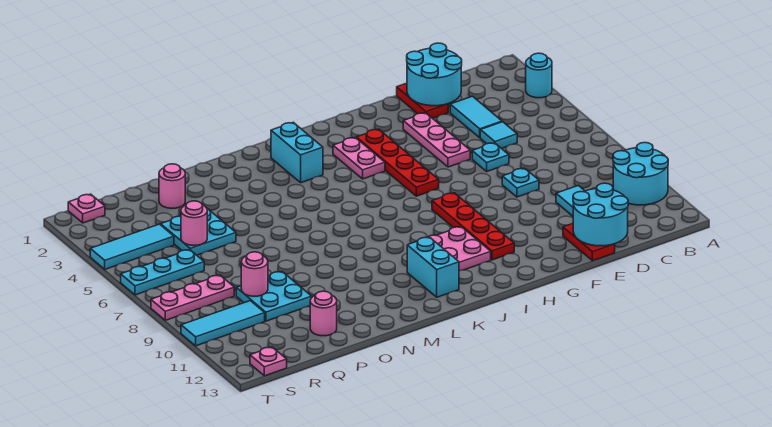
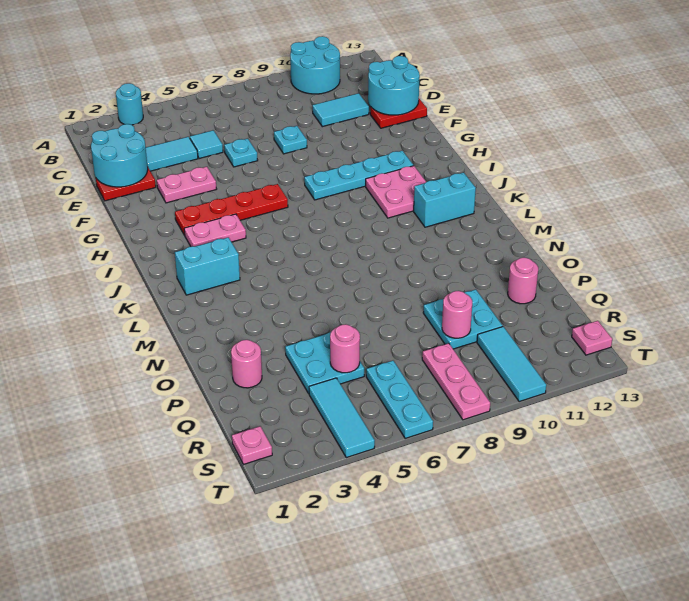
pink plate F3:F5 level 1 -> pink plate F3:F4 level 1
red plate H8:H11 level 1 -> cyan plate H8:H11 level 1

